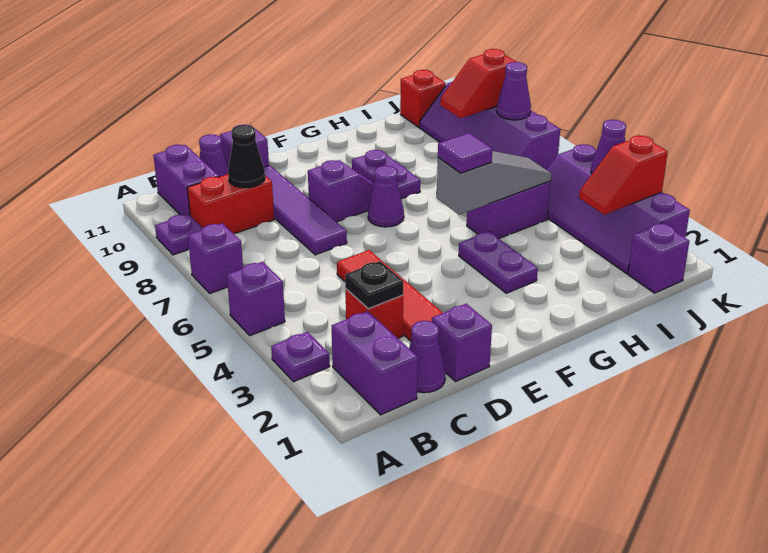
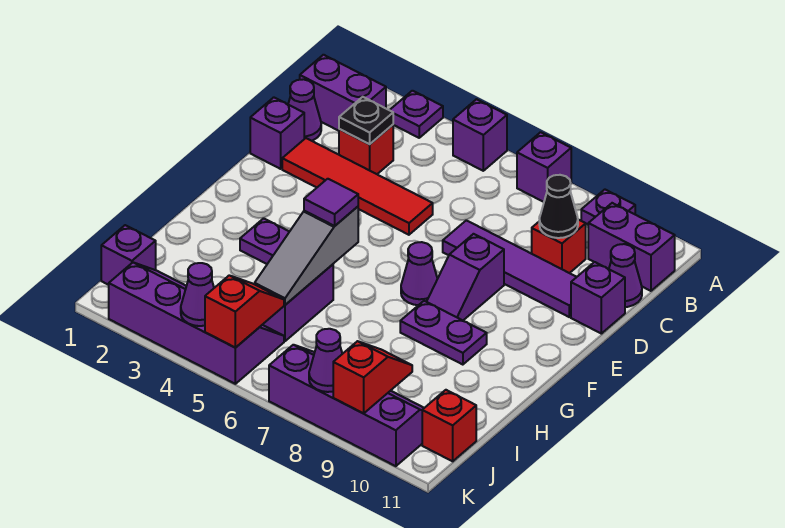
red brick B9:C9 level 1 -> red brick C9 level 1
red slope J3:K3 level 2 top K -> red slope J5:K5 level 2 top K

